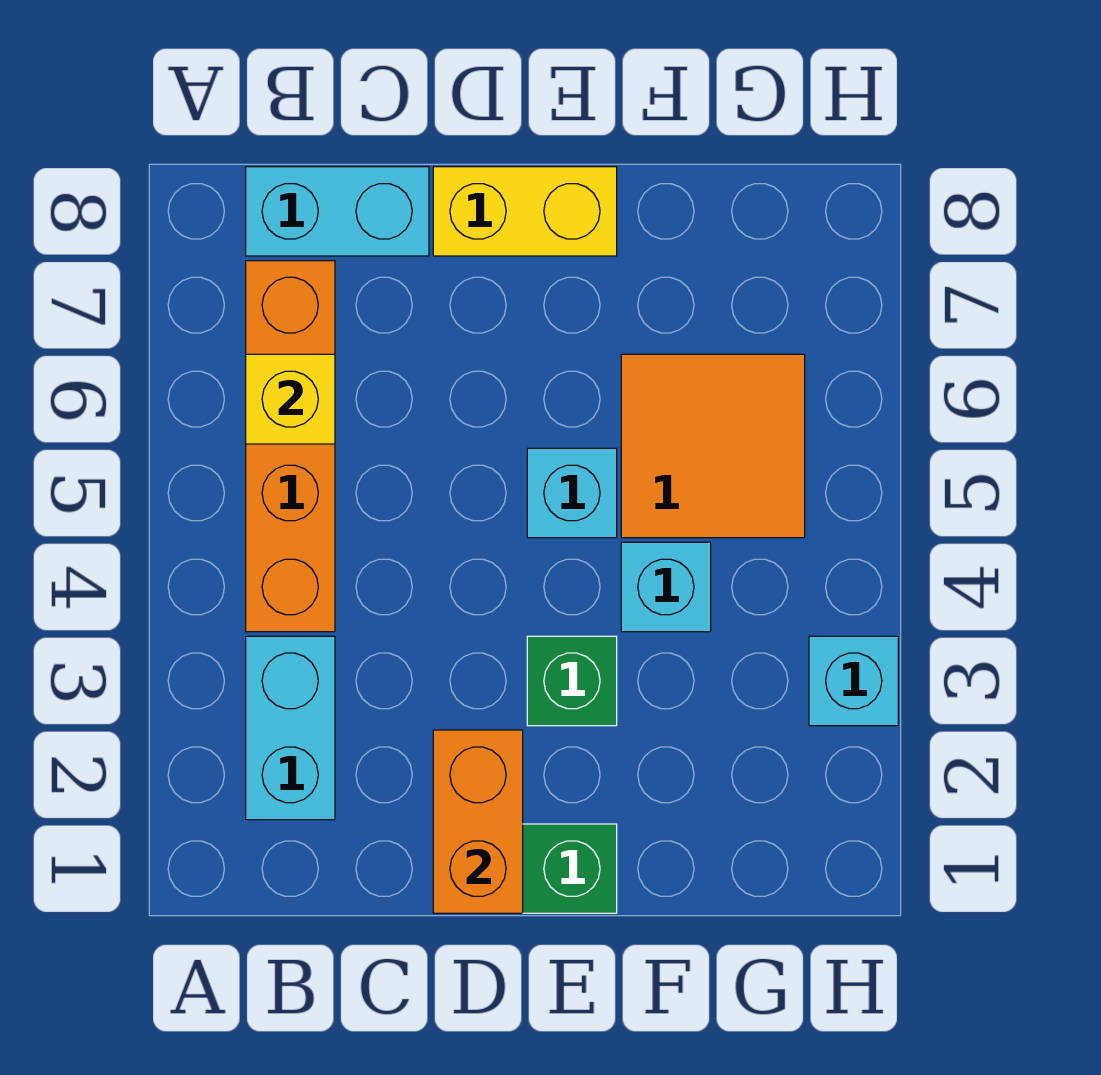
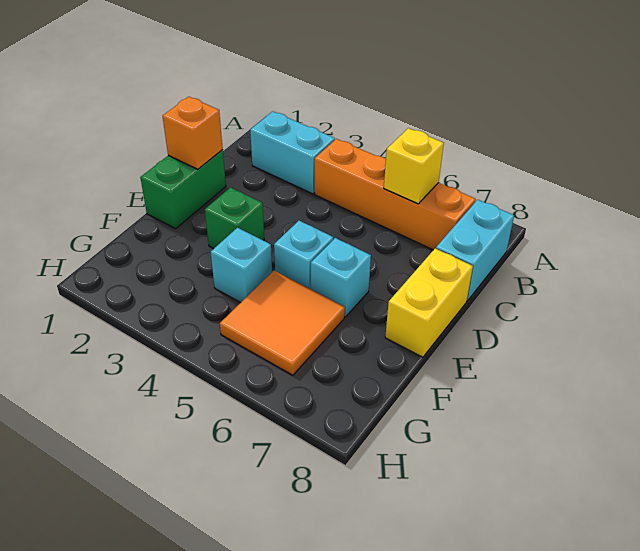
orange brick D1:D2 level 2 -> orange brick D1 level 2
cyan brick H3 level 1 -> cyan brick E6 level 1

